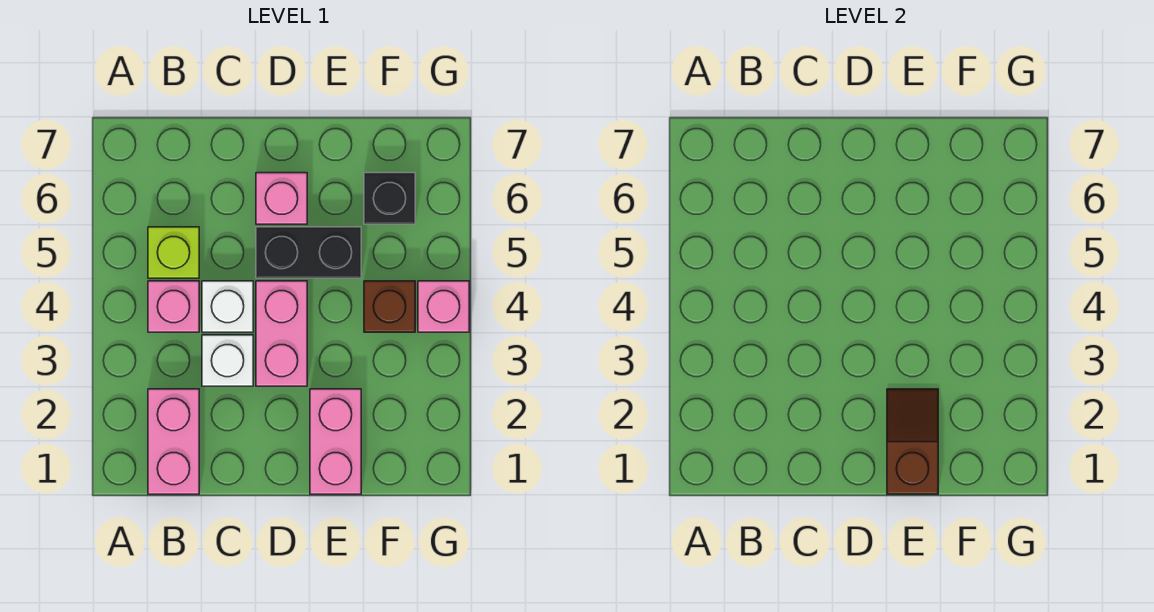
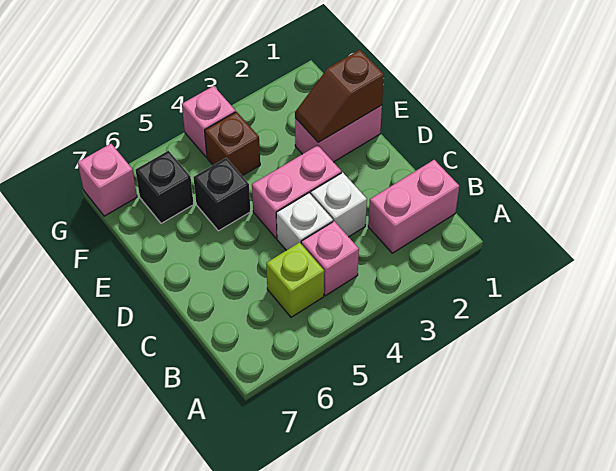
black brick D5:E5 level 1 -> black brick E5 level 1
pink brick D6 level 1 -> pink brick G7 level 1

